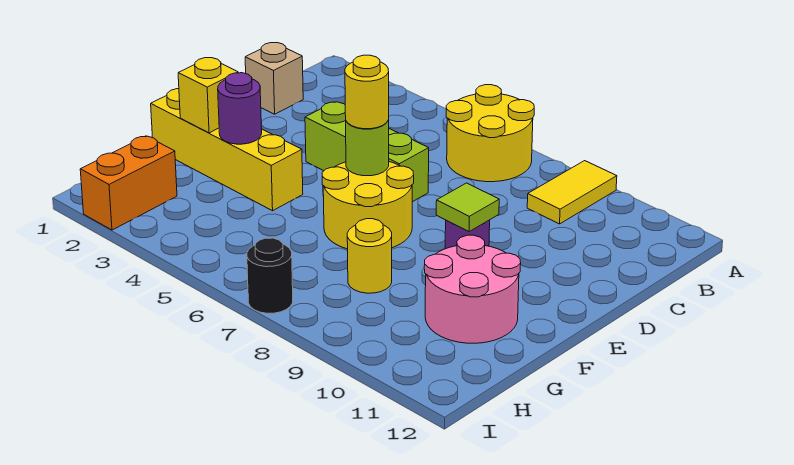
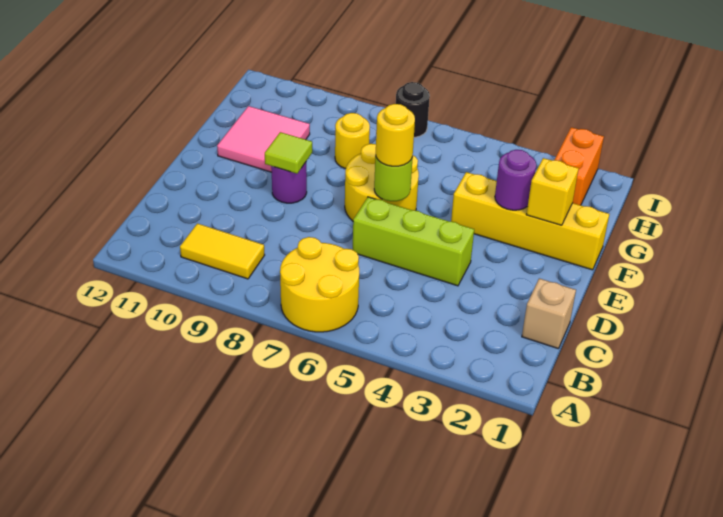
yellow tile A9:B9 level 1 -> yellow tile B9:B10 level 1
pink round brick F10:G11 level 1 -> pink tile F10:G11 level 1

